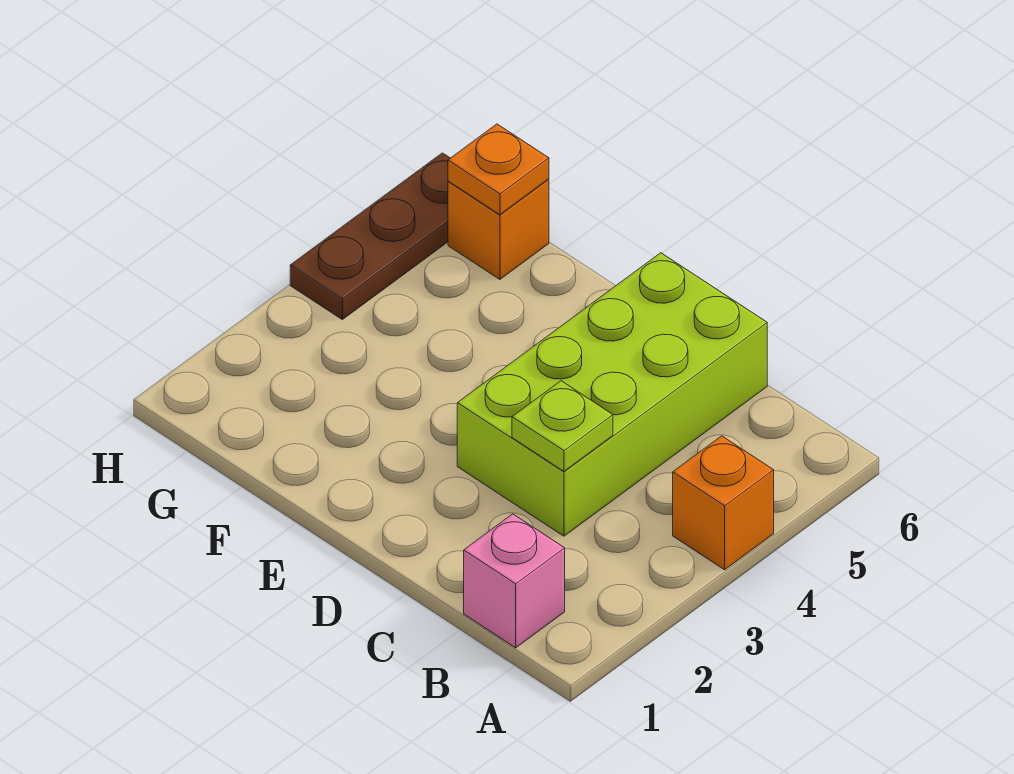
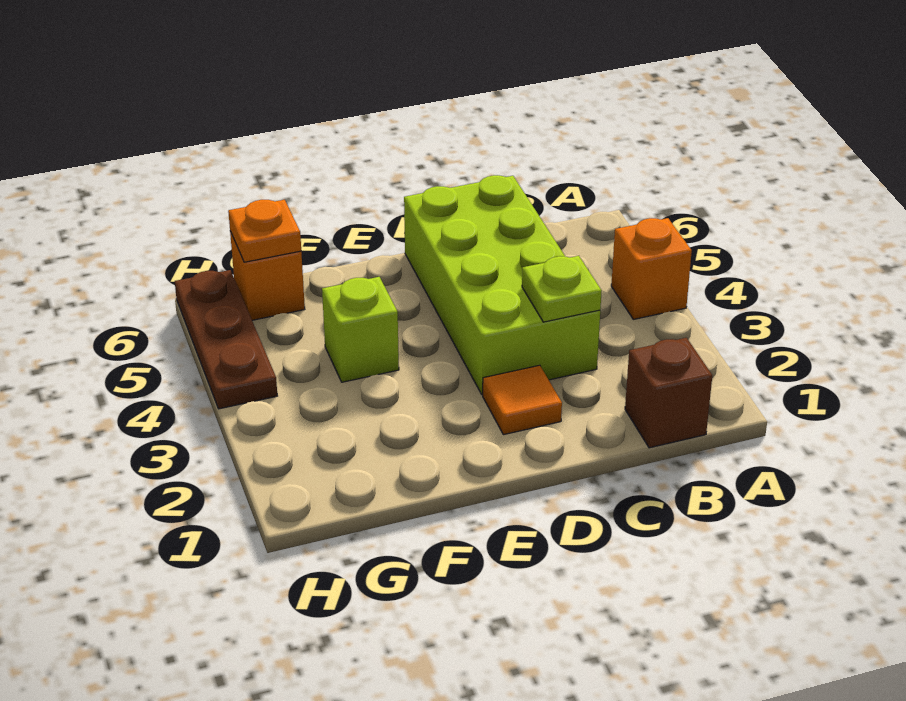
pink brick B1 level 1 -> brown brick B1 level 1
none -> orange tile D2 level 1
none -> lime brick F4 level 1

